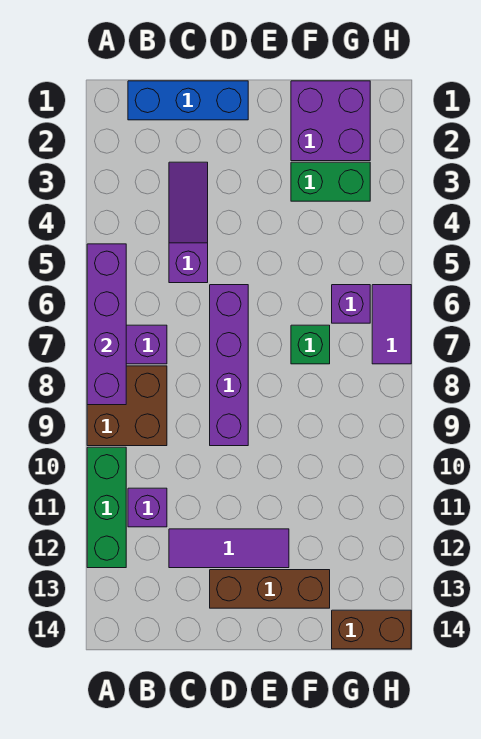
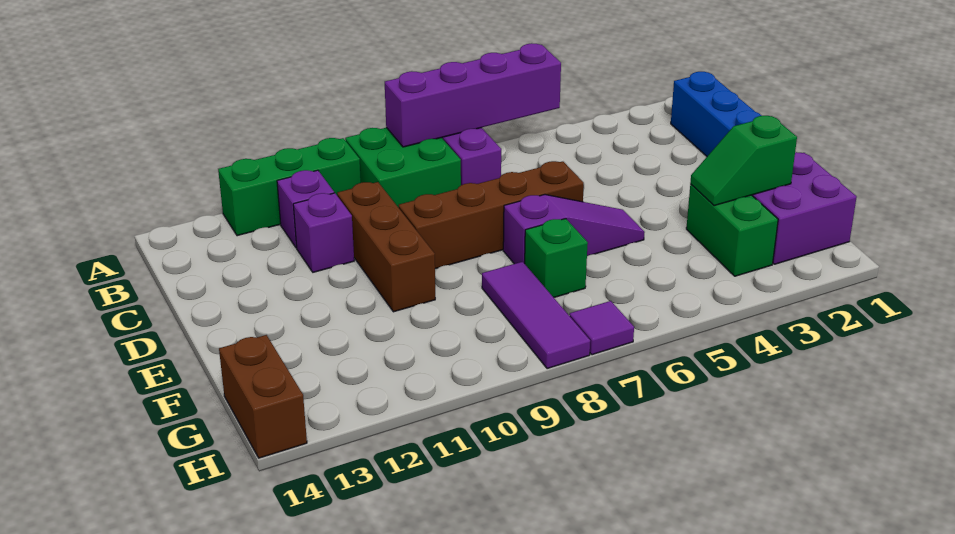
brown brick A8:B9 level 1 -> green brick A8:B9 level 1
purple slope C3:C5 level 1 top 5 -> purple slope E5:E7 level 1 top 7
purple tile C12:E12 level 1 -> purple tile F8:H8 level 1
purple brick D6:D9 level 1 -> brown brick D6:D9 level 1
brown brick D13:F13 level 1 -> brown brick C10:E10 level 1
none -> green slope F2:F3 level 2 top 2
purple brick G6 level 1 -> purple brick C11 level 1
purple tile H6:H7 level 1 -> purple tile H7 level 1

